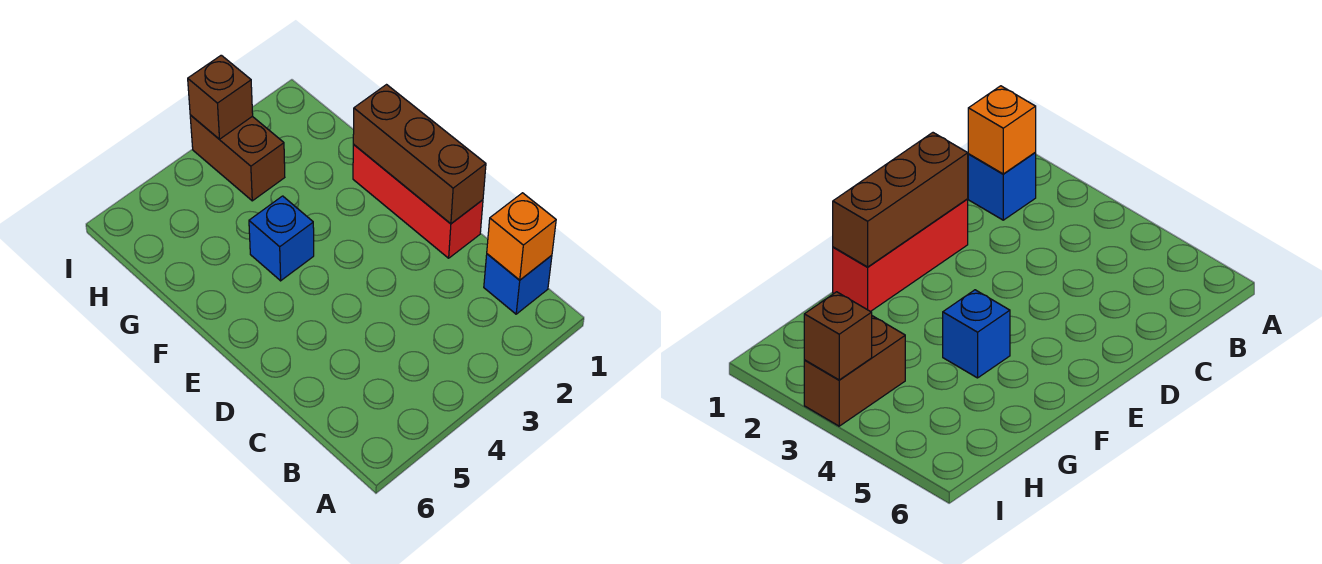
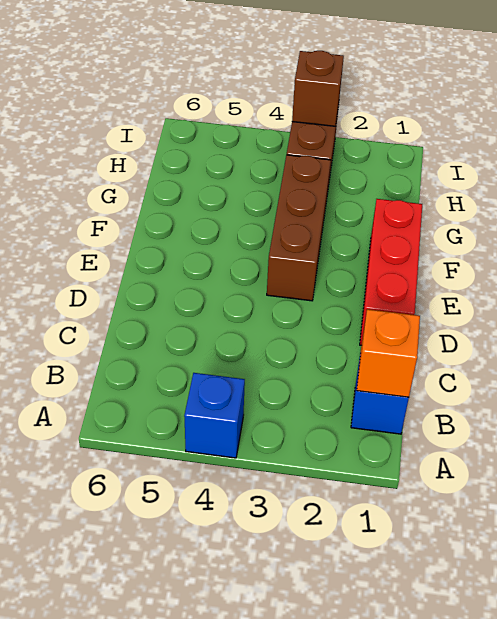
brown brick D1:F1 level 2 -> brown brick E3:G3 level 1
blue brick F4 level 1 -> blue brick A4 level 1

